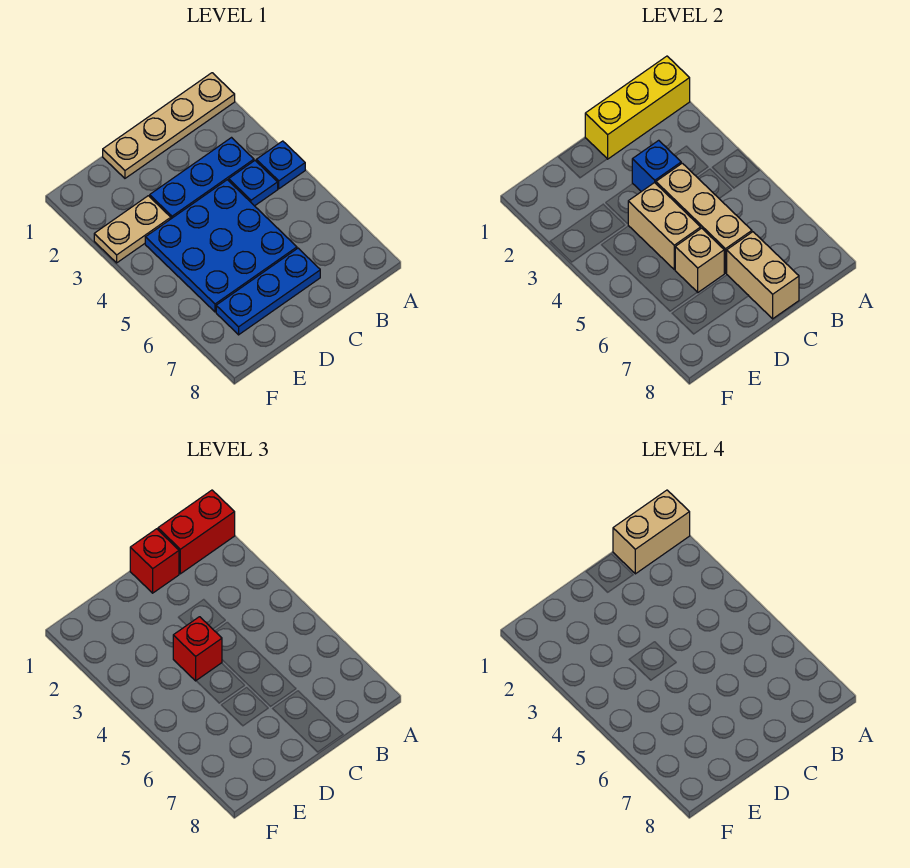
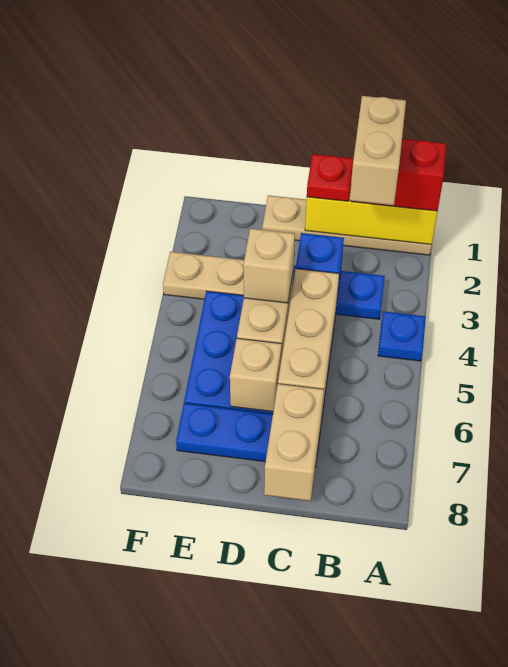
tan brick A1:B1 level 4 -> tan brick B1:B2 level 4
blue plate B4 level 1 -> none
red brick C1 level 3 -> red plate C1 level 3
red brick D4 level 3 -> tan brick D4 level 3

